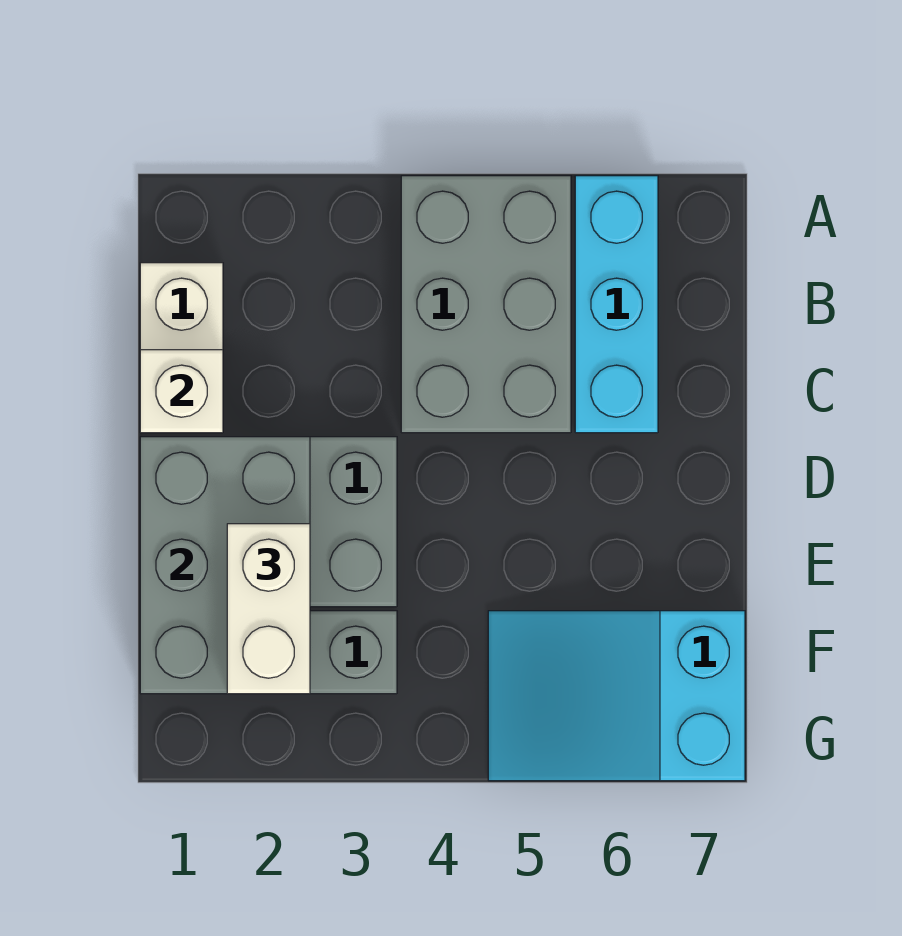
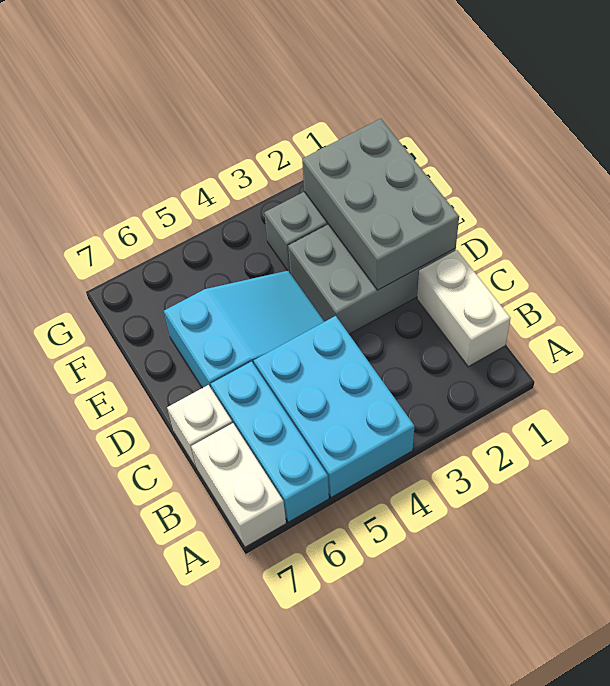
grey brick A4:C5 level 1 -> cyan brick A4:C5 level 1
white brick C1 level 2 -> white brick C7 level 1
white brick E2:F2 level 3 -> white brick A7:B7 level 1
cyan slope F5:G7 level 1 top 7 -> cyan slope D4:E6 level 1 top 6

